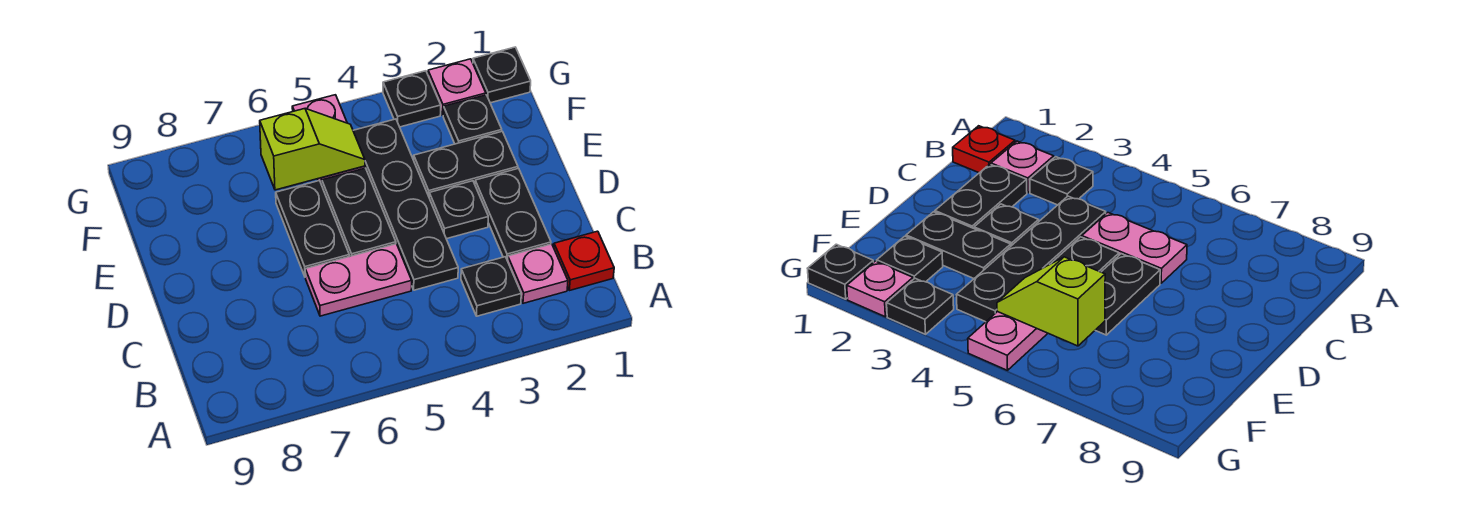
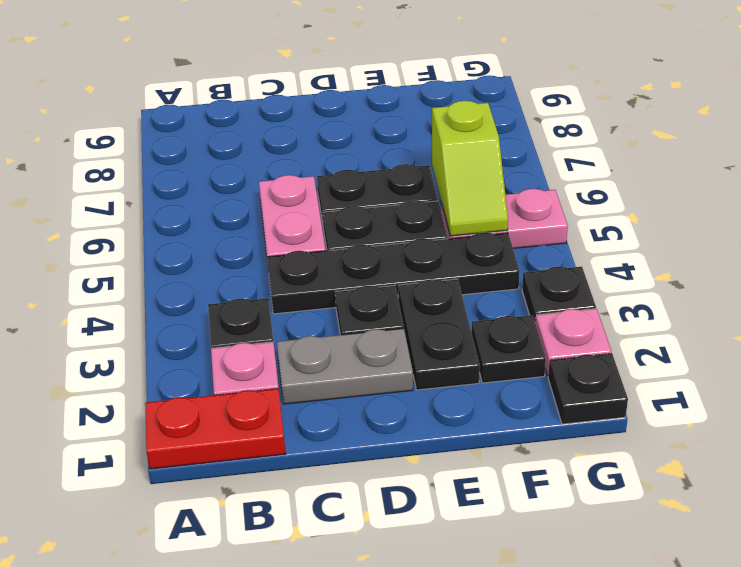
red plate B1 level 1 -> red plate A1:B1 level 1
black plate C2:D2 level 1 -> grey plate C2:D2 level 1

